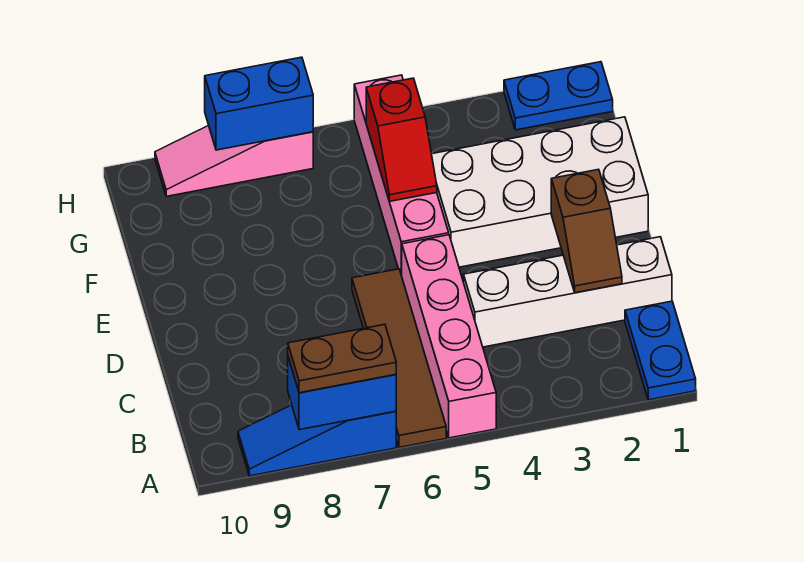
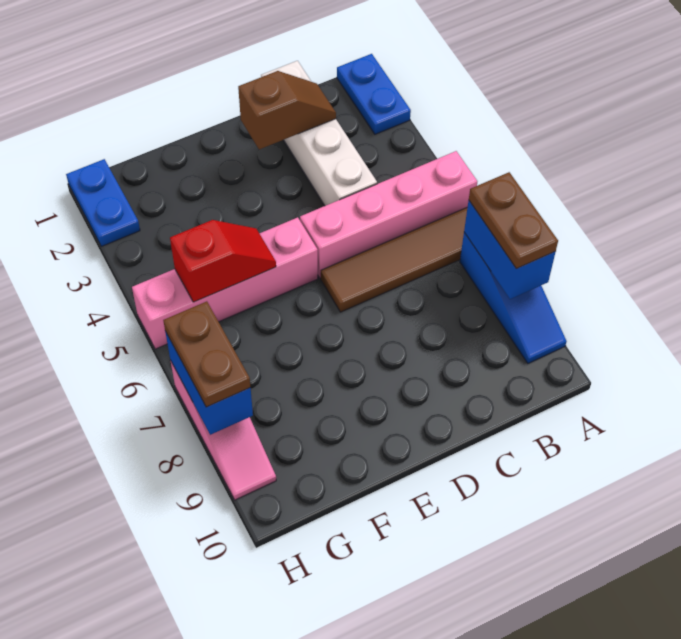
blue plate A1:B1 level 1 -> blue plate A1:A2 level 1
white brick E1:F4 level 1 -> none
none -> brown plate H7:H8 level 3

